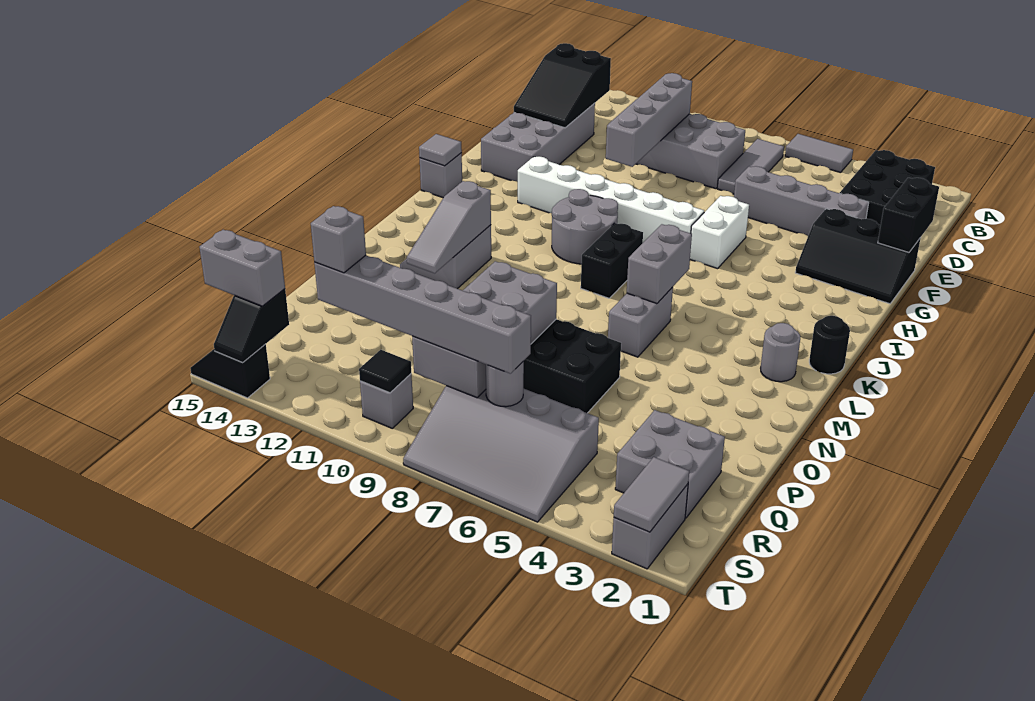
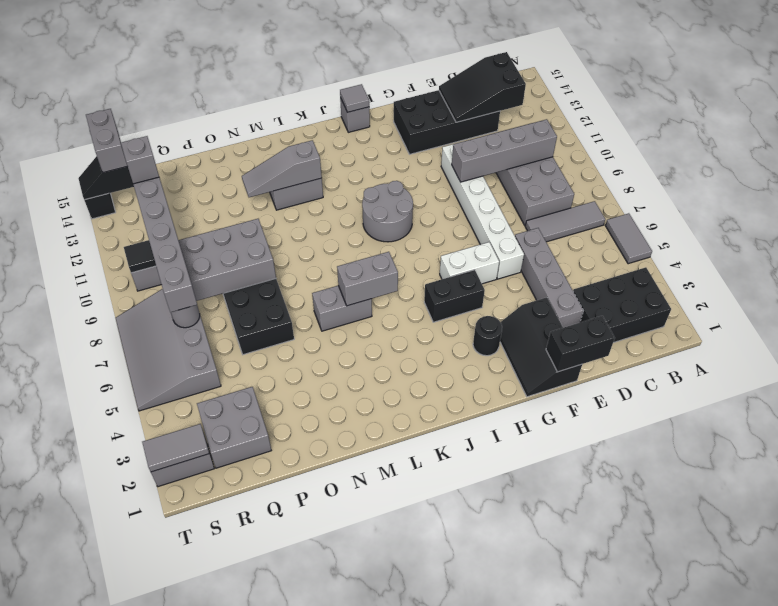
grey brick D13:G14 level 1 -> black brick D13:G14 level 1
white brick H7:H12 level 1 -> white brick F6:F11 level 1
black brick J8:K8 level 1 -> black brick H5:I5 level 1
black round brick K1 level 1 -> black round brick H3 level 1
grey round brick L2 level 1 -> none

